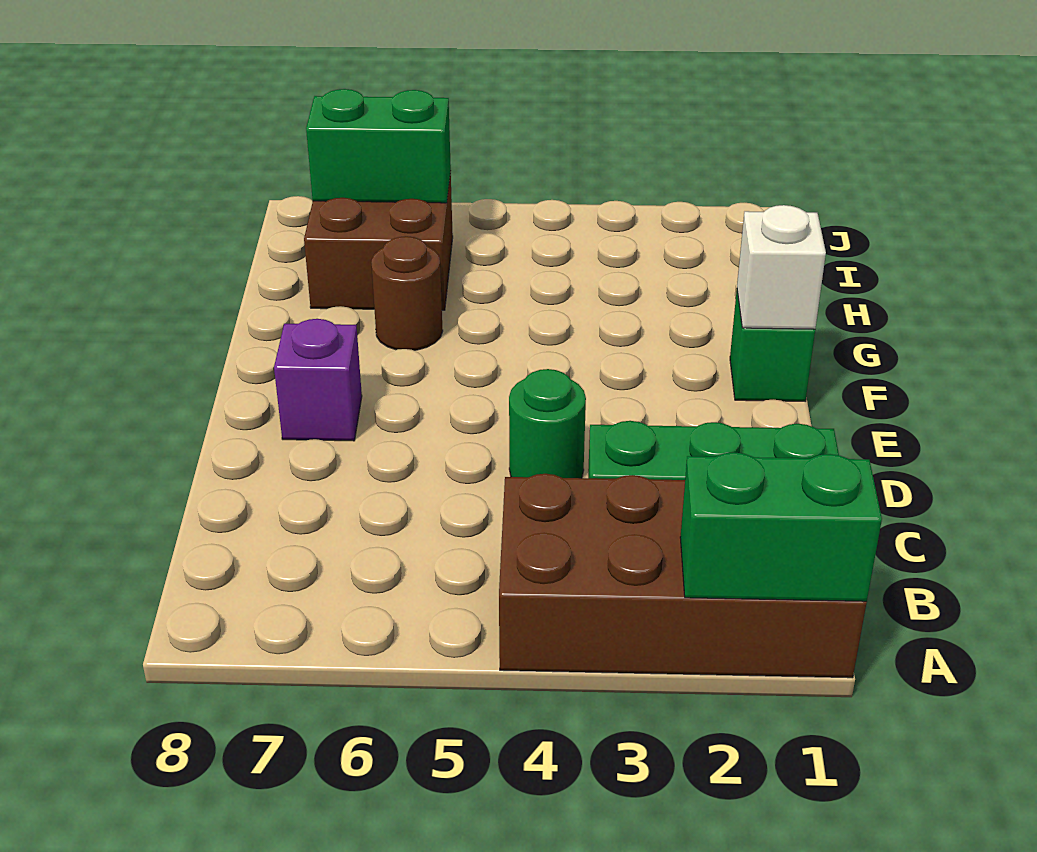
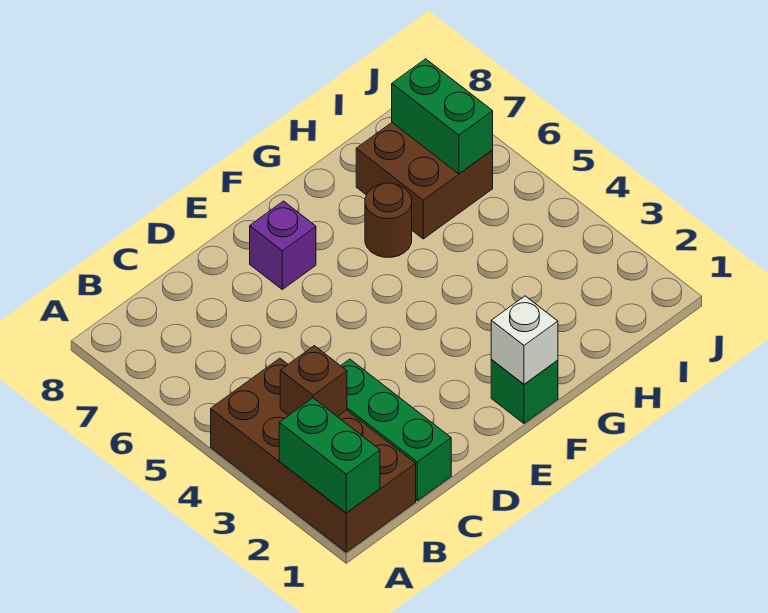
none -> brown brick B3 level 2
green round brick D4 level 1 -> none

